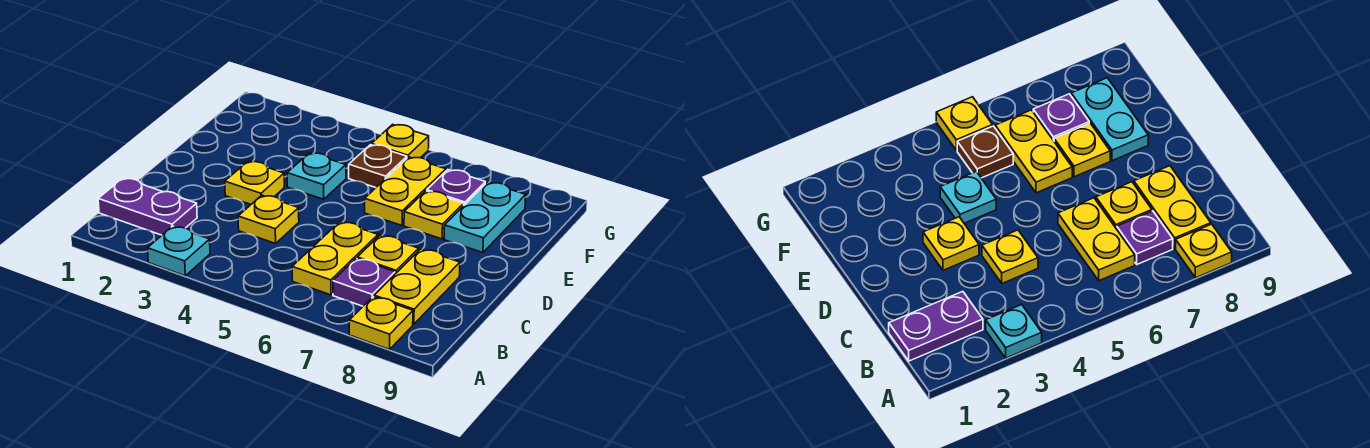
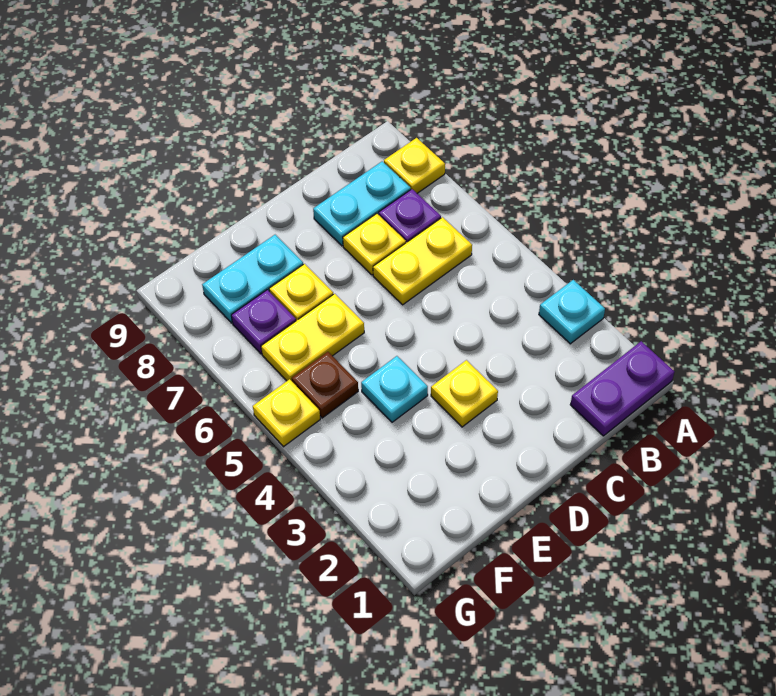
purple plate B1:B2 level 1 -> purple plate A1:B1 level 1
yellow plate B8:C8 level 1 -> cyan plate B8:C8 level 1
yellow plate C4 level 1 -> none

